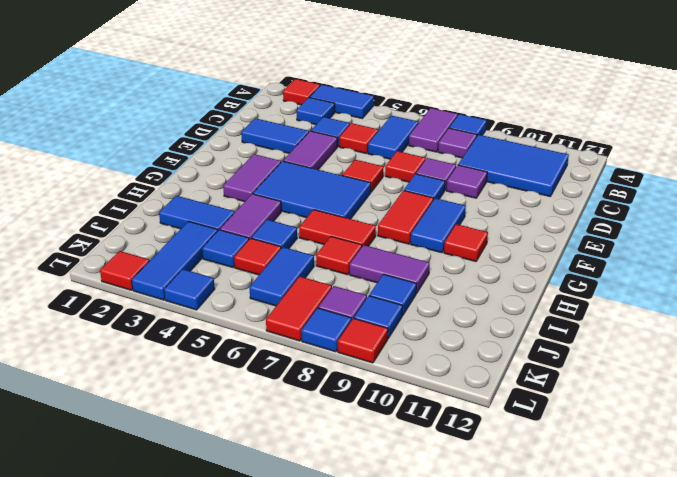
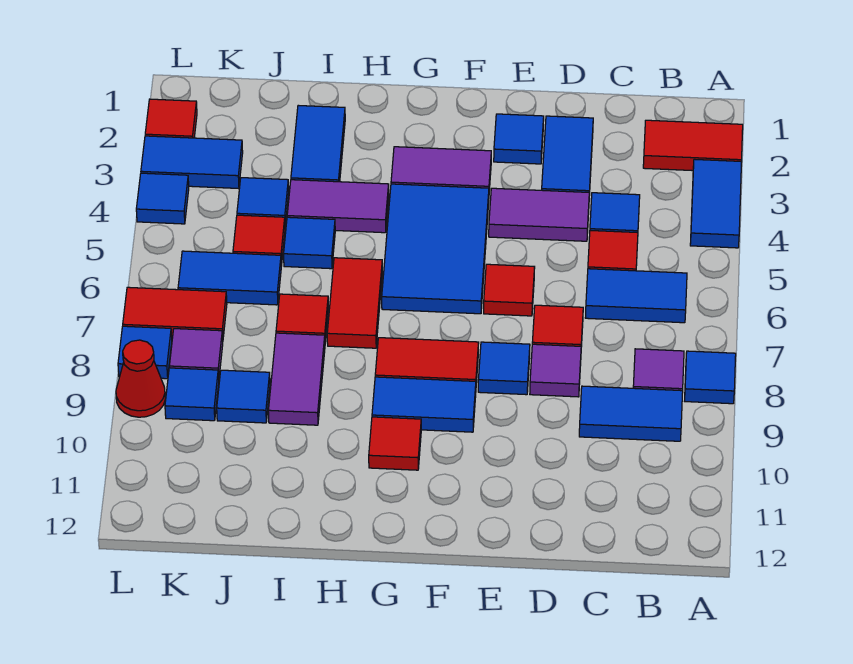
red tile A2 level 1 -> red tile A2:B2 level 1
purple tile A7:B7 level 1 -> none
blue tile B3 level 1 -> blue tile E2 level 1
blue tile B9:C11 level 1 -> blue tile B9:C9 level 1
purple tile D9 level 1 -> none
blue tile J3:L3 level 1 -> blue tile K3:L3 level 1
red tile L9 level 1 -> red cone L9 level 1

